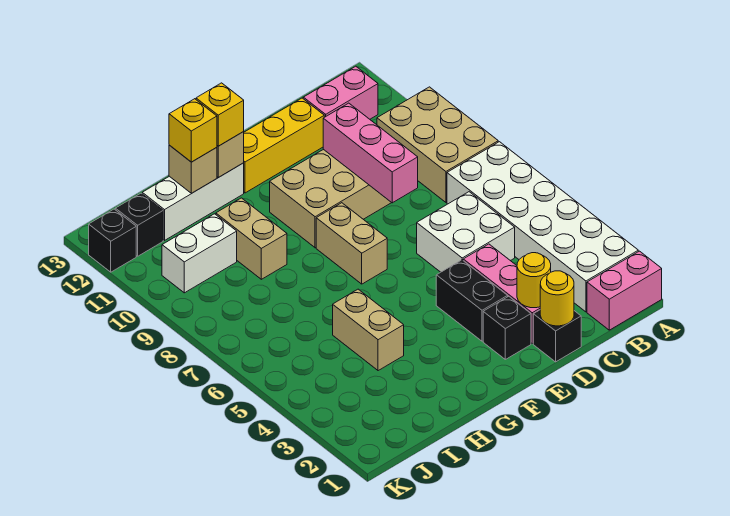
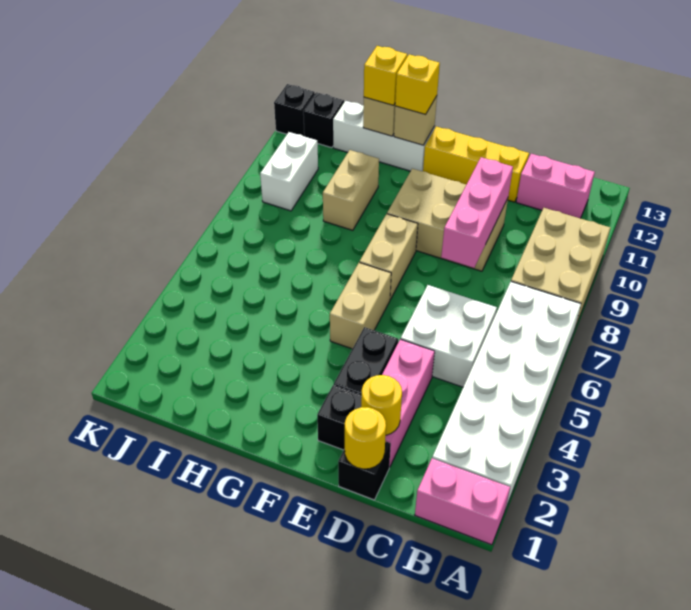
tan brick H4:H5 level 1 -> tan brick F5:F6 level 1
white brick I10:J10 level 1 -> white brick J9:J10 level 1

